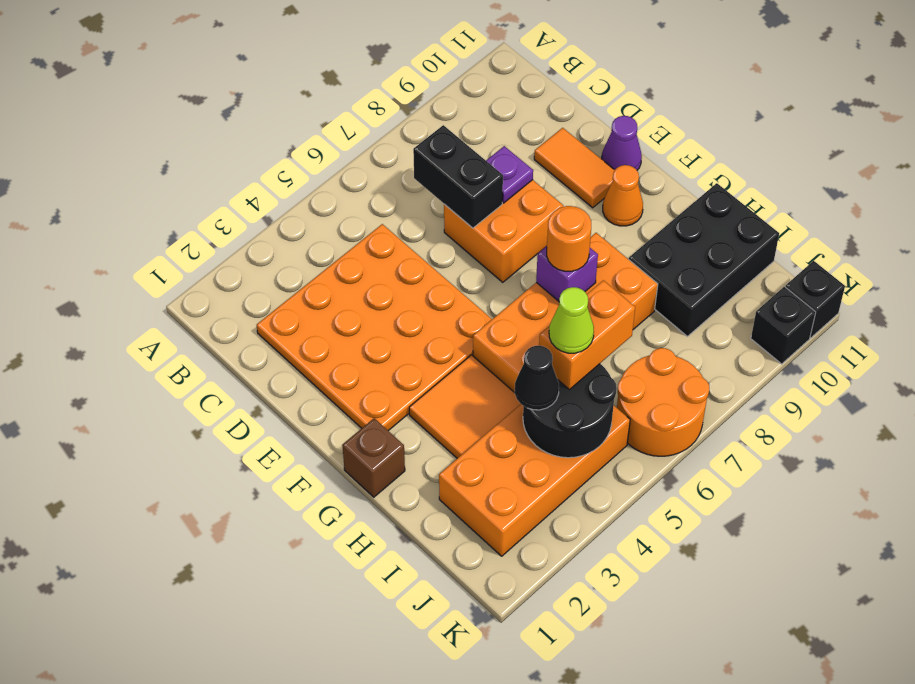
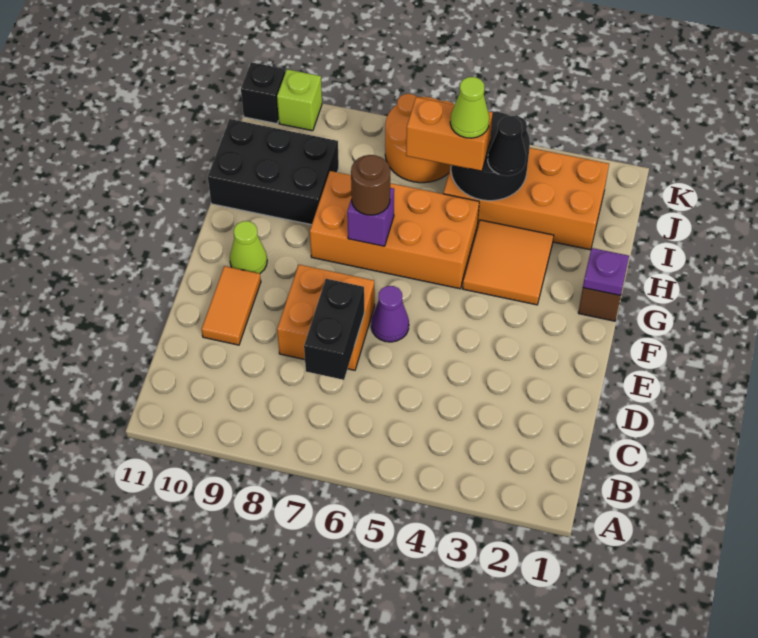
orange plate C2:F5 level 1 -> none
purple plate D8 level 2 -> purple plate G1 level 2
purple cone E11 level 1 -> purple cone E6 level 1
orange cone F10 level 1 -> lime cone F10 level 1
orange round brick G7 level 3 -> brown round brick G7 level 3
black brick K10 level 1 -> lime brick K10 level 1

